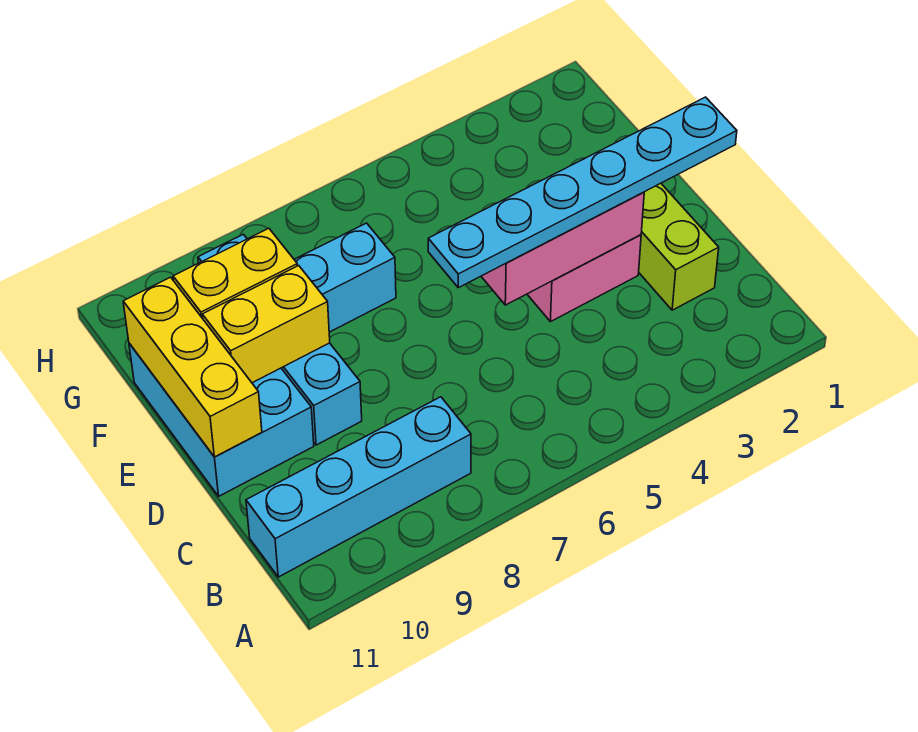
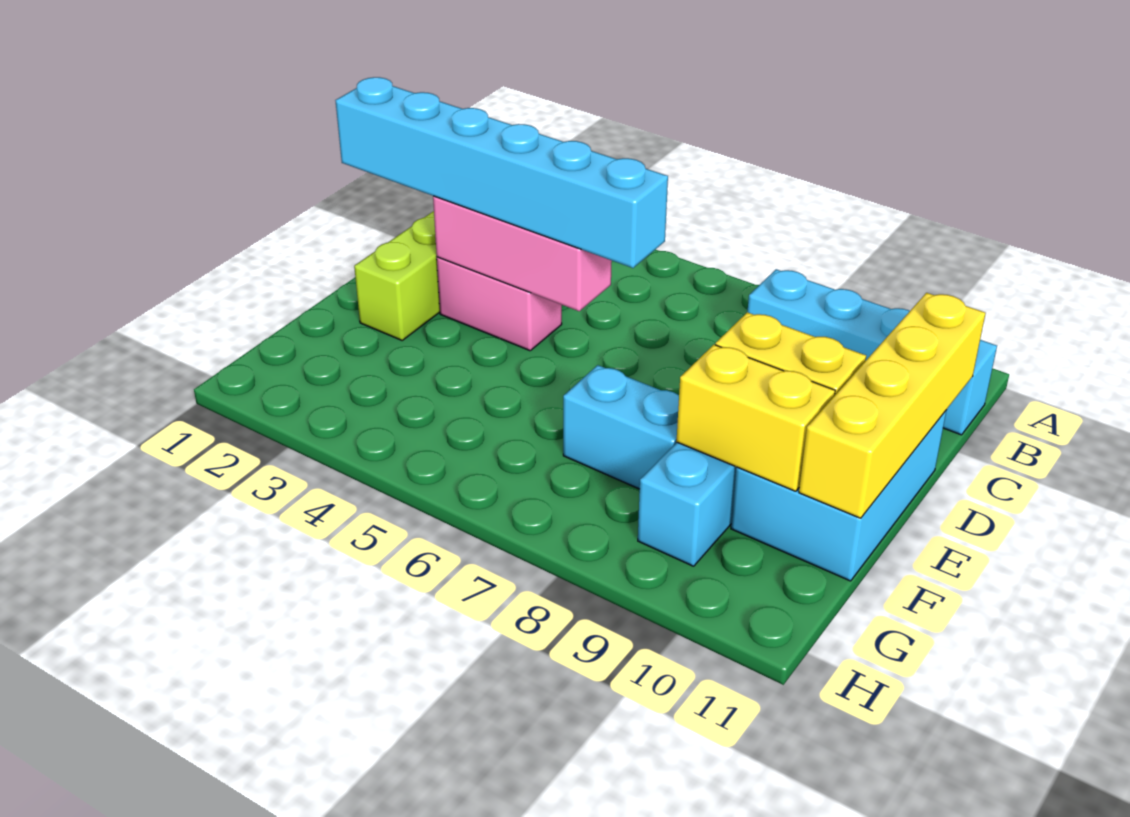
cyan plate D1:D6 level 3 -> cyan brick D1:D6 level 3
yellow brick D11:F11 level 2 -> yellow brick C11:F11 level 2

